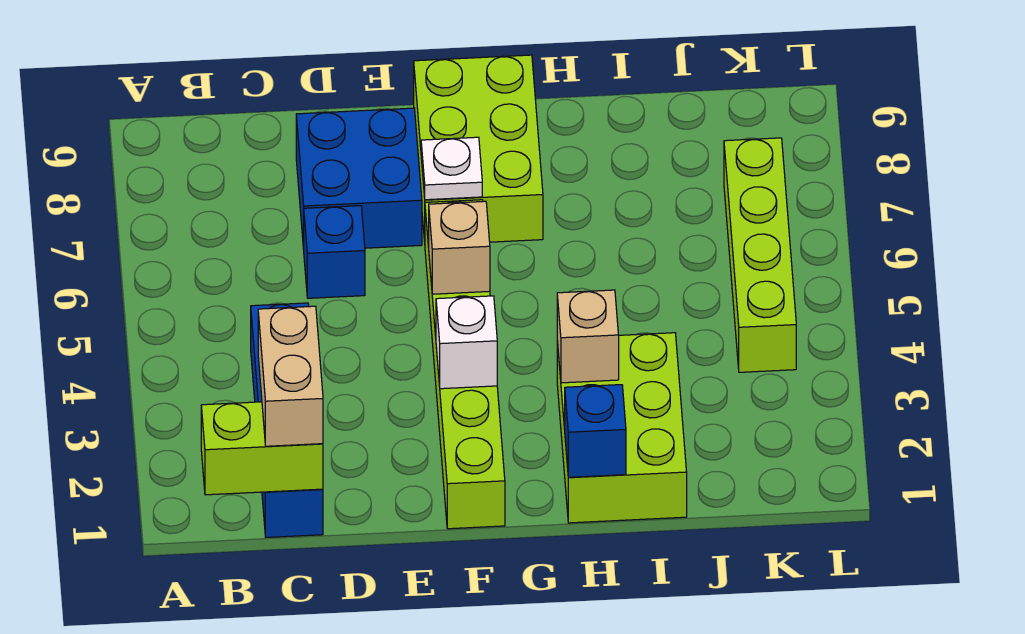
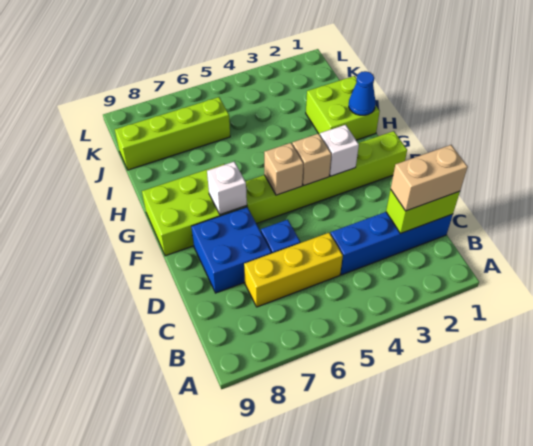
lime brick B1:C1 level 2 -> lime brick C1:C2 level 2
none -> yellow brick C5:C7 level 1
white plate F7 level 2 -> white brick F7 level 2
lime brick H1:I3 level 1 -> lime brick H1:I2 level 1
blue brick H1 level 2 -> blue cone H1 level 2
tan brick H3 level 2 -> tan brick F4 level 2
lime brick K4:K7 level 1 -> lime brick J6:J9 level 1

